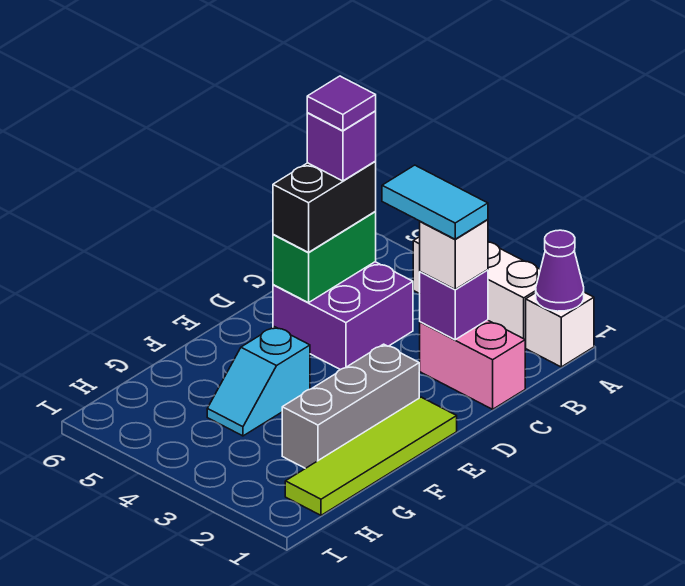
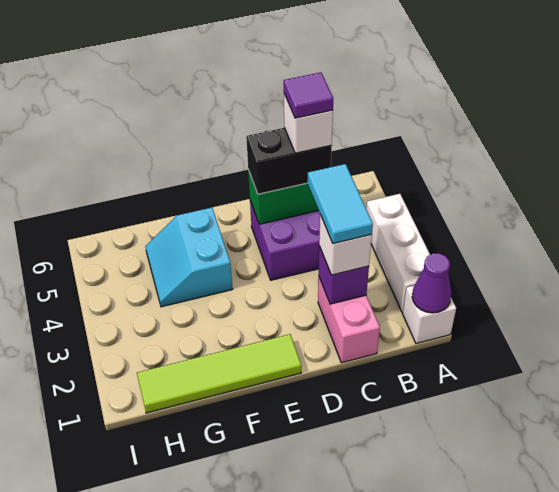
purple brick C5 level 4 -> white brick C5 level 4
grey brick E2:G2 level 1 -> none
cyan slope F4:G4 level 1 top F -> cyan slope F4:G5 level 1 top F

